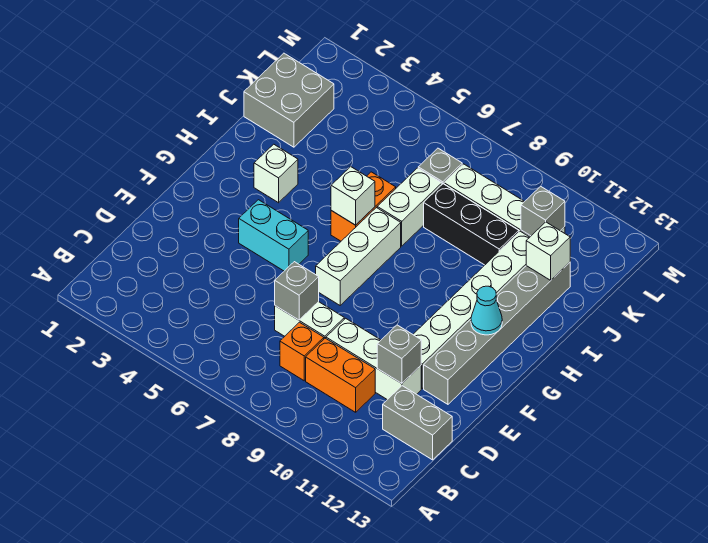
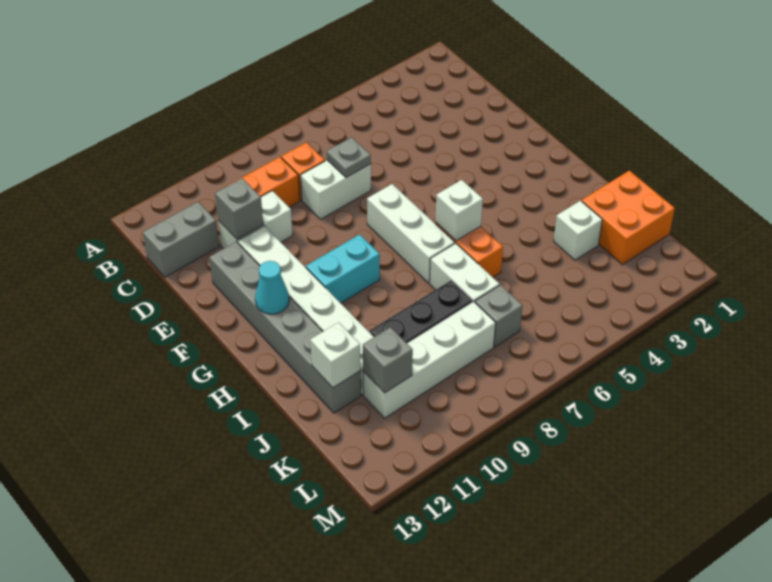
grey brick D7 level 2 -> grey plate D7 level 2
white brick D9:D11 level 1 -> white brick D10:D11 level 1
cyan brick F4:F5 level 1 -> cyan brick G9:G10 level 1
white brick H3 level 1 -> white brick J3 level 1
grey brick J1:K2 level 1 -> orange brick J1:K2 level 1

